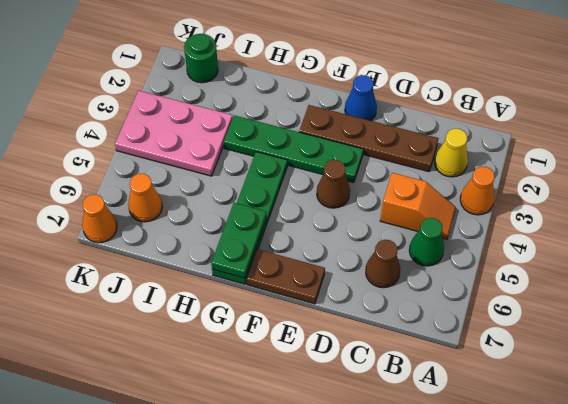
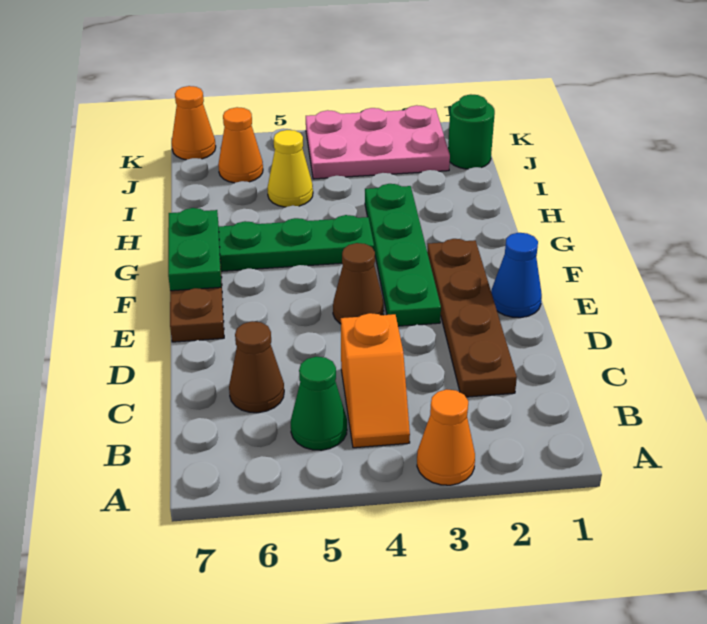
yellow cone B2 level 1 -> yellow cone I5 level 1
green plate G6:G7 level 2 -> green plate F7:G7 level 2
pink plate I3:K4 level 1 -> pink plate J2:K4 level 1

